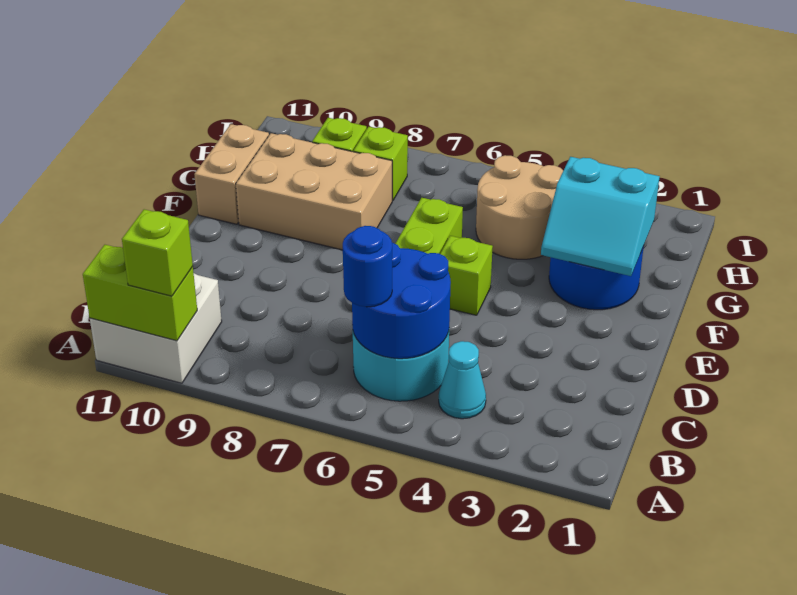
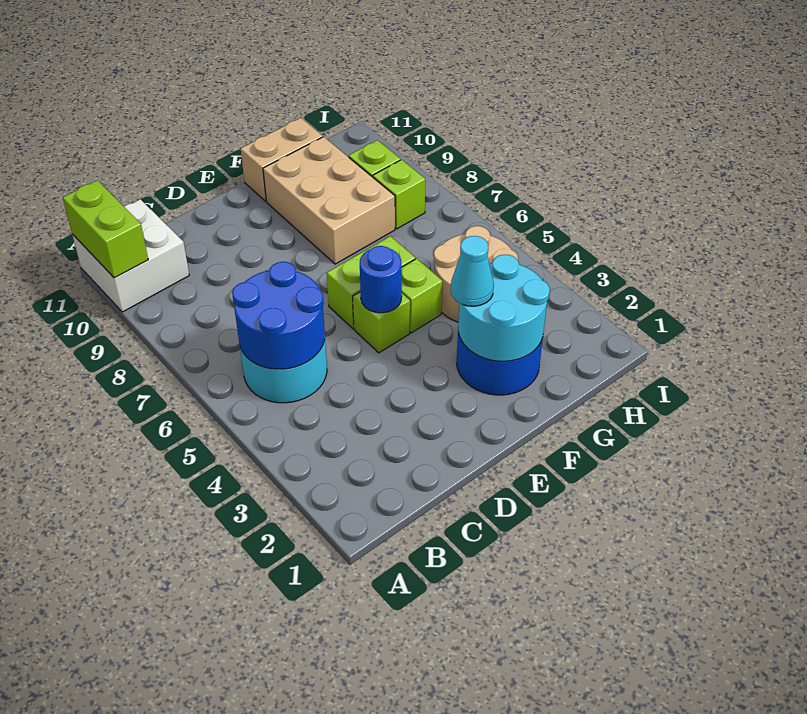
lime brick A10 level 3 -> lime brick F5 level 1
cyan cone B4 level 1 -> cyan cone F3 level 3
blue round brick B6 level 3 -> blue round brick E5 level 2
cyan slope F2:G3 level 2 top G -> cyan round brick F2:G3 level 2

